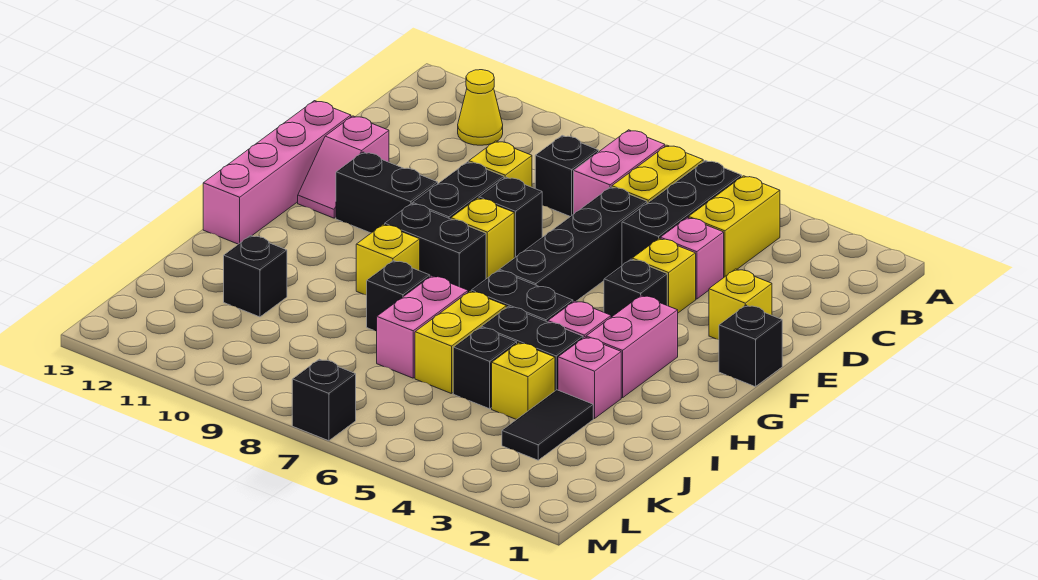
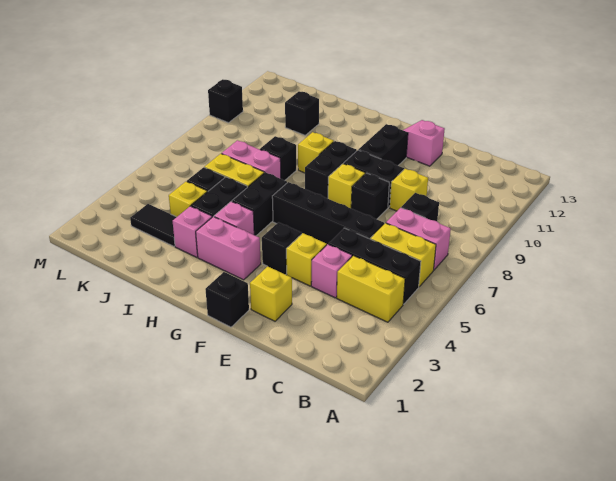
yellow cone B11 level 1 -> none
pink brick E13:H13 level 1 -> none
black brick M7 level 1 -> black brick M10 level 1

